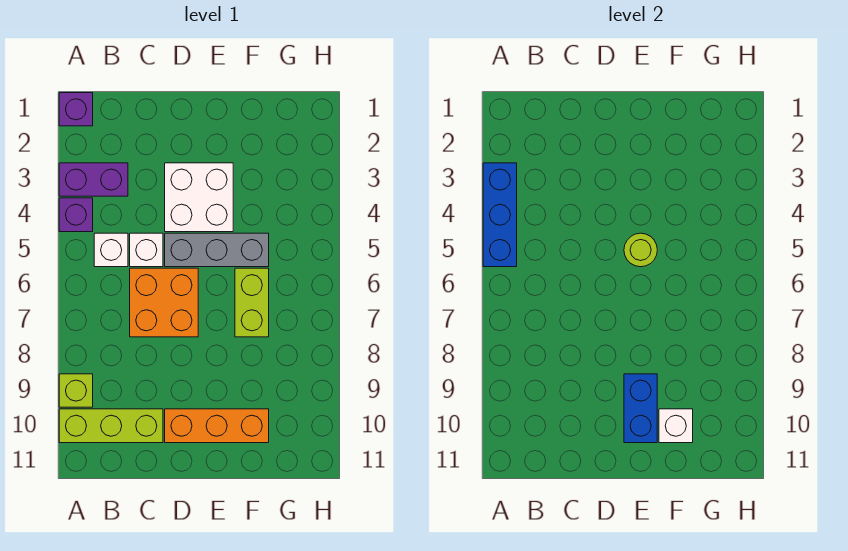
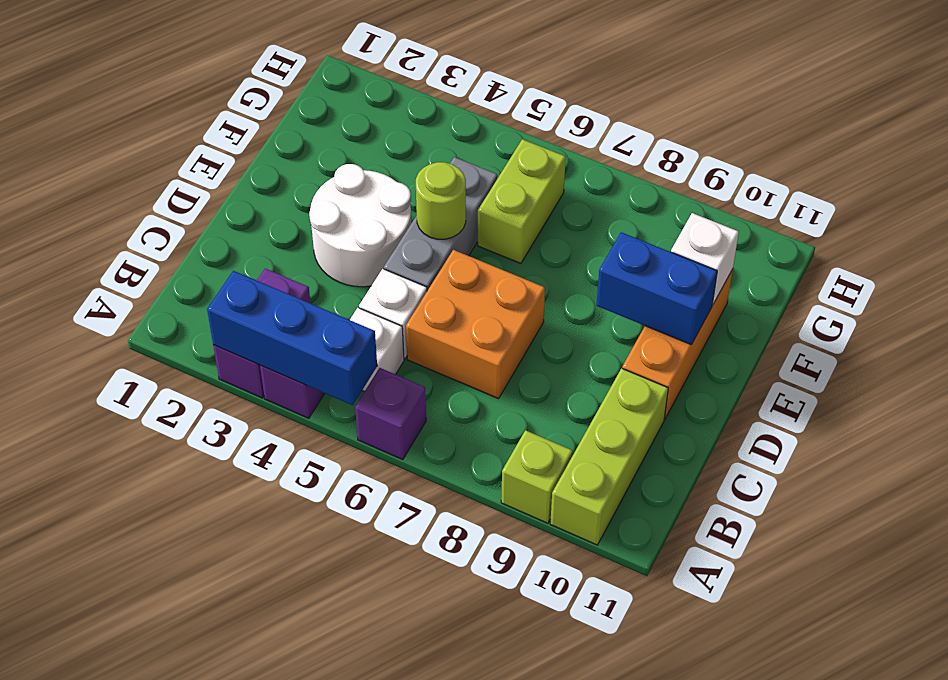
purple brick A1 level 1 -> purple brick A6 level 1
white brick D3:E4 level 1 -> white round brick D3:E4 level 1
lime brick F6:F7 level 1 -> lime brick F6:G6 level 1

